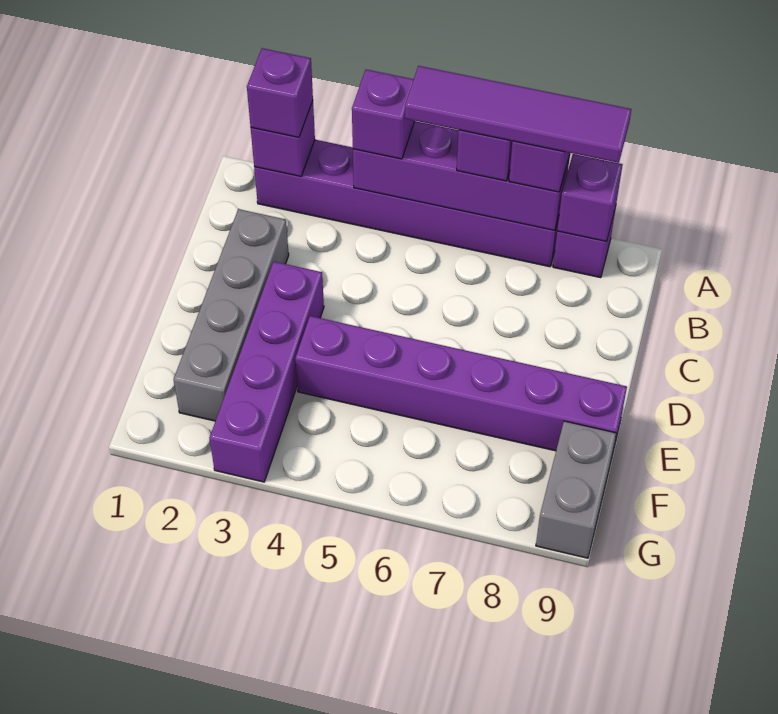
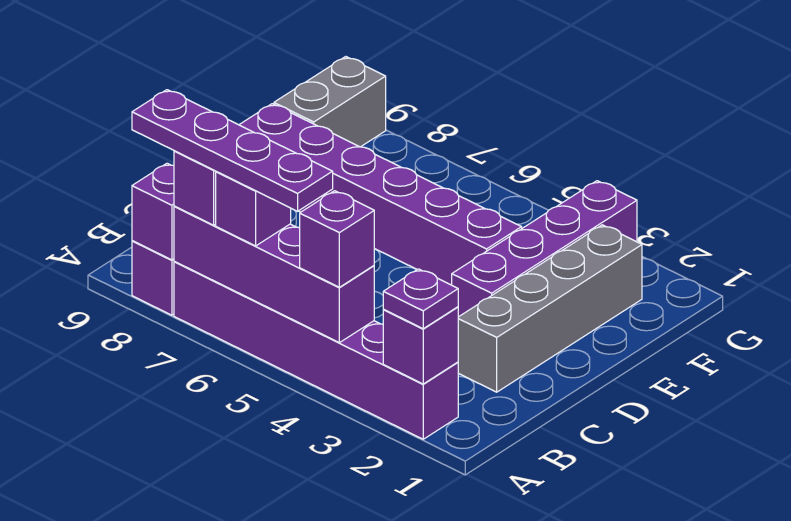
purple brick A2 level 3 -> purple plate A2 level 3
purple tile A5:A8 level 4 -> purple plate A5:A8 level 4

